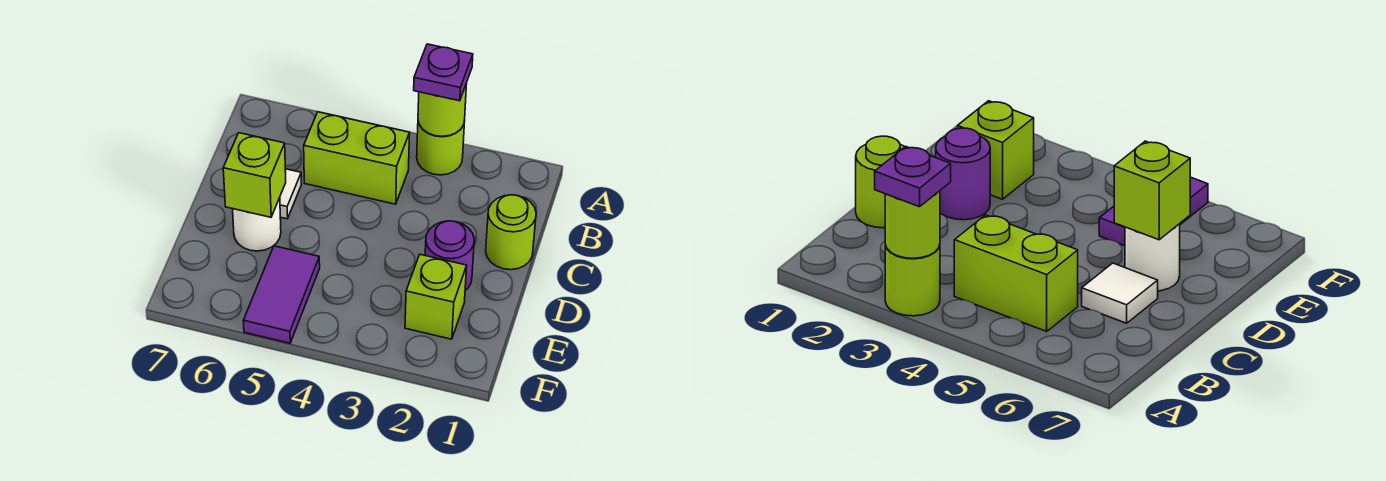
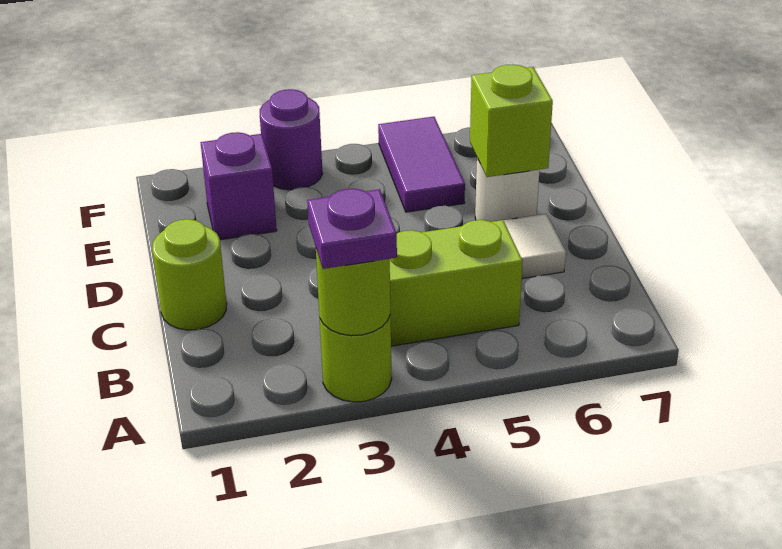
purple round brick D2 level 1 -> purple round brick F3 level 1
lime brick E2 level 1 -> purple brick E2 level 1

